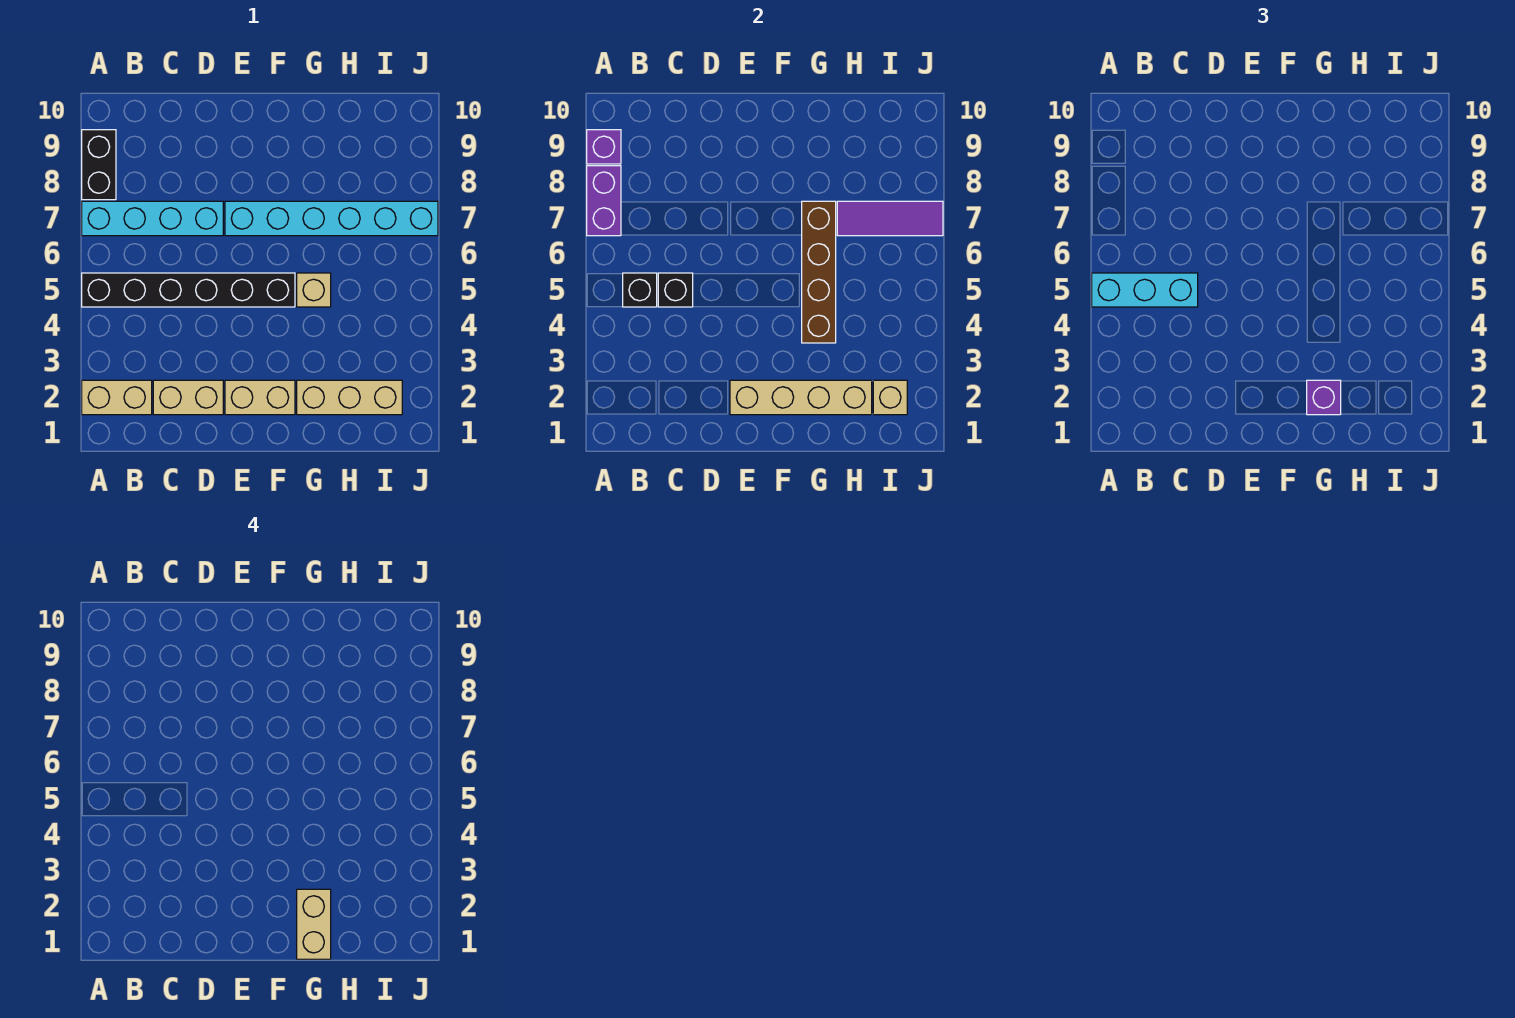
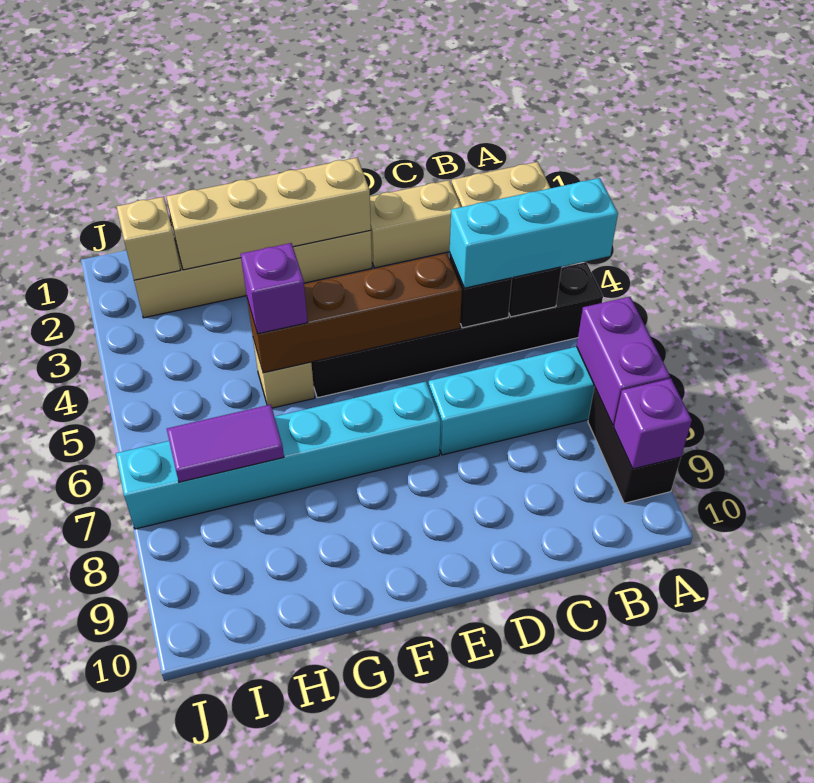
tan brick G1:G2 level 4 -> none
purple brick G2 level 3 -> purple brick G5 level 3
brown brick G4:G7 level 2 -> brown brick D5:G5 level 2
purple tile H7:J7 level 2 -> purple tile H7:I7 level 2

